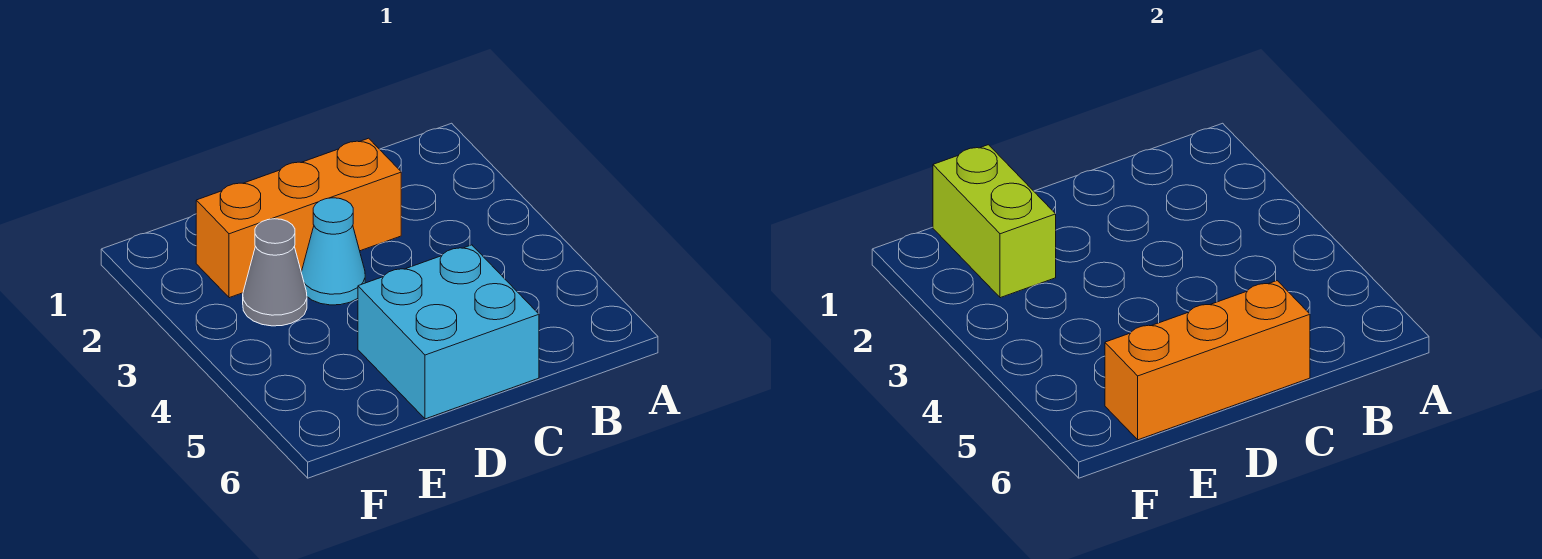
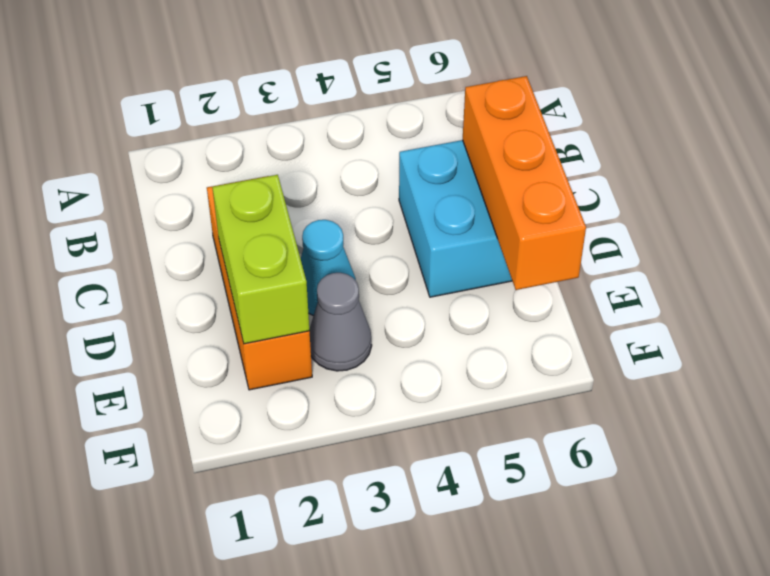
lime brick E1:E2 level 2 -> lime brick D2:E2 level 2

